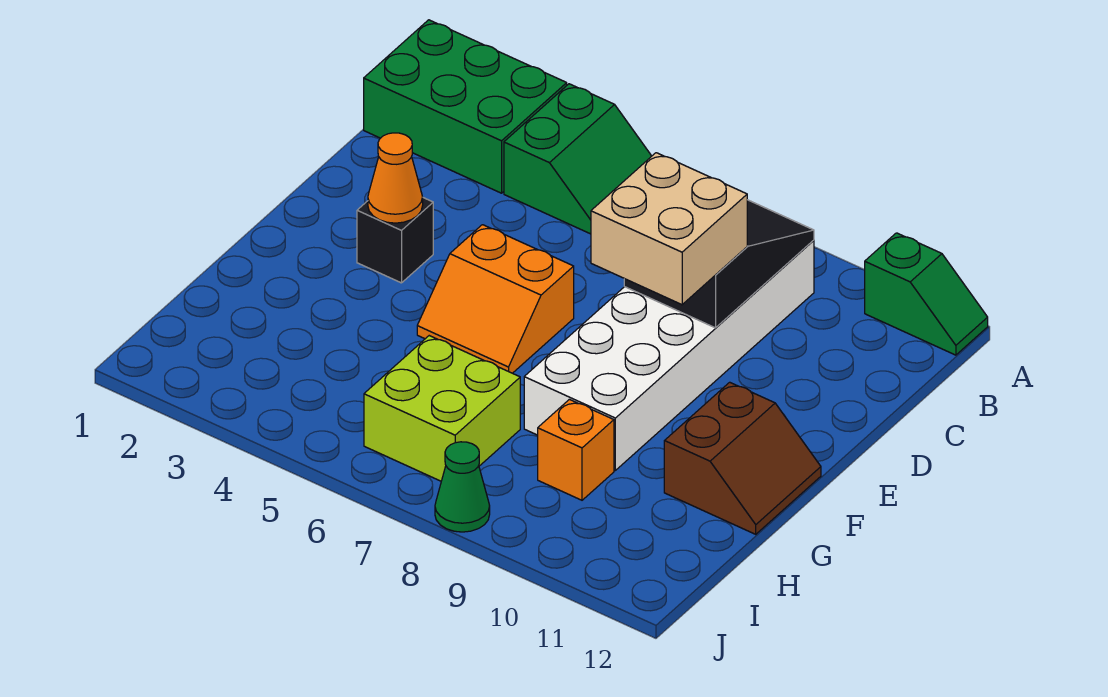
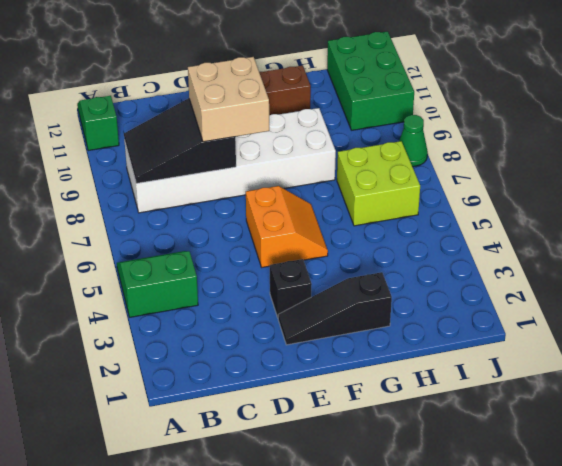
green brick A1:B3 level 1 -> green brick I10:J12 level 1
none -> black slope E2:G2 level 1 top G
orange cone E3 level 2 -> none
orange brick H9 level 1 -> none

